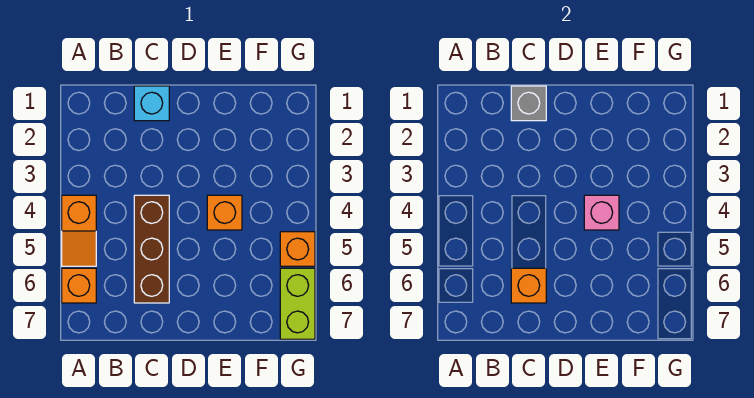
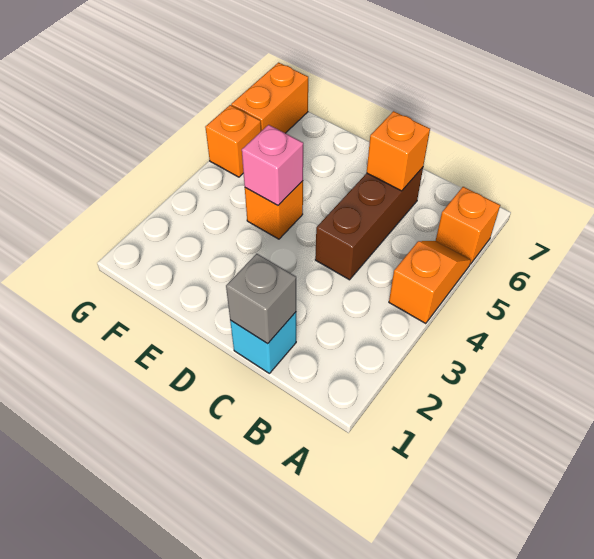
lime brick G6:G7 level 1 -> orange brick G6:G7 level 1

